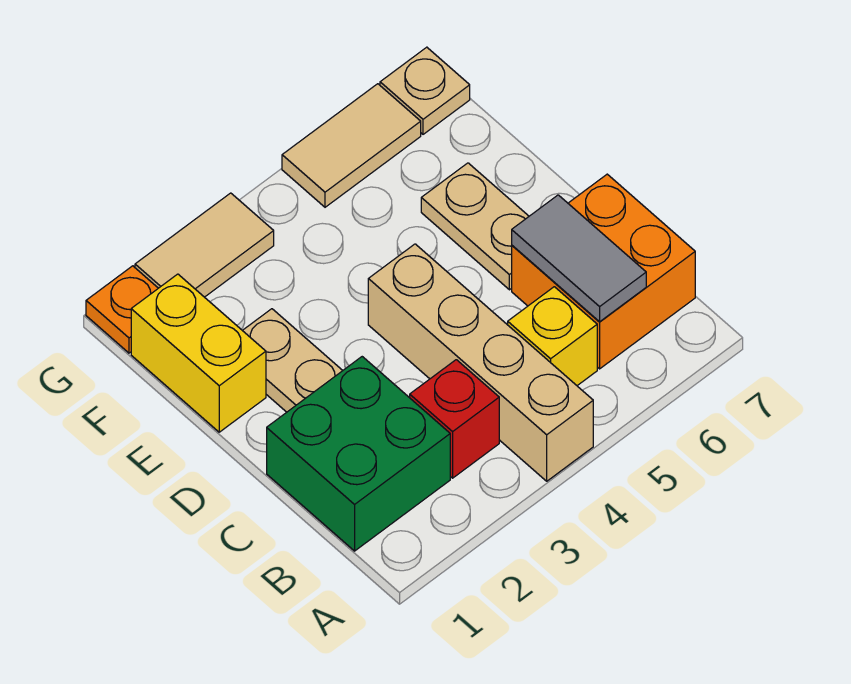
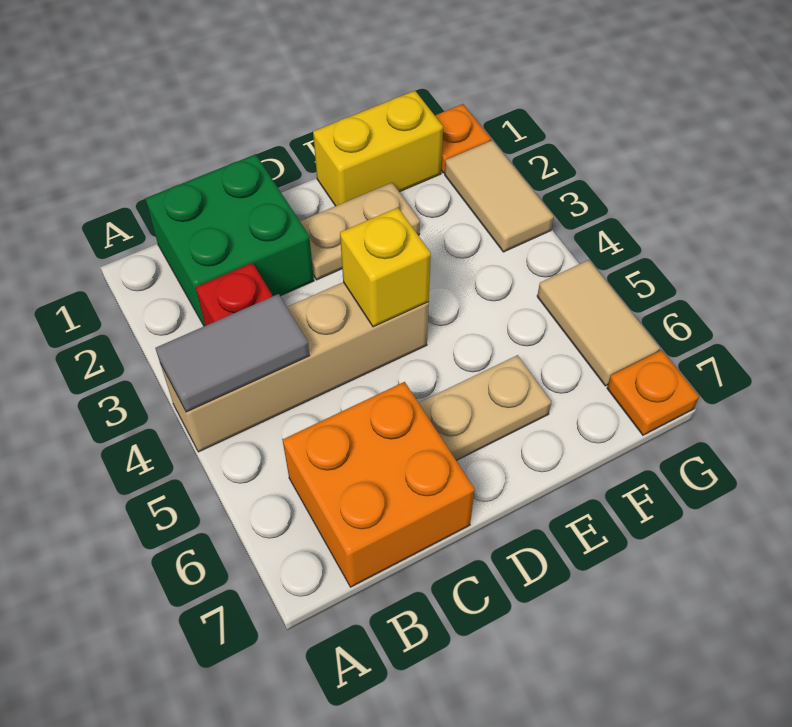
yellow brick B5 level 1 -> yellow brick D4 level 2
grey tile B6:C6 level 2 -> grey tile A4:B4 level 2
tan plate G7 level 1 -> orange plate G7 level 1

